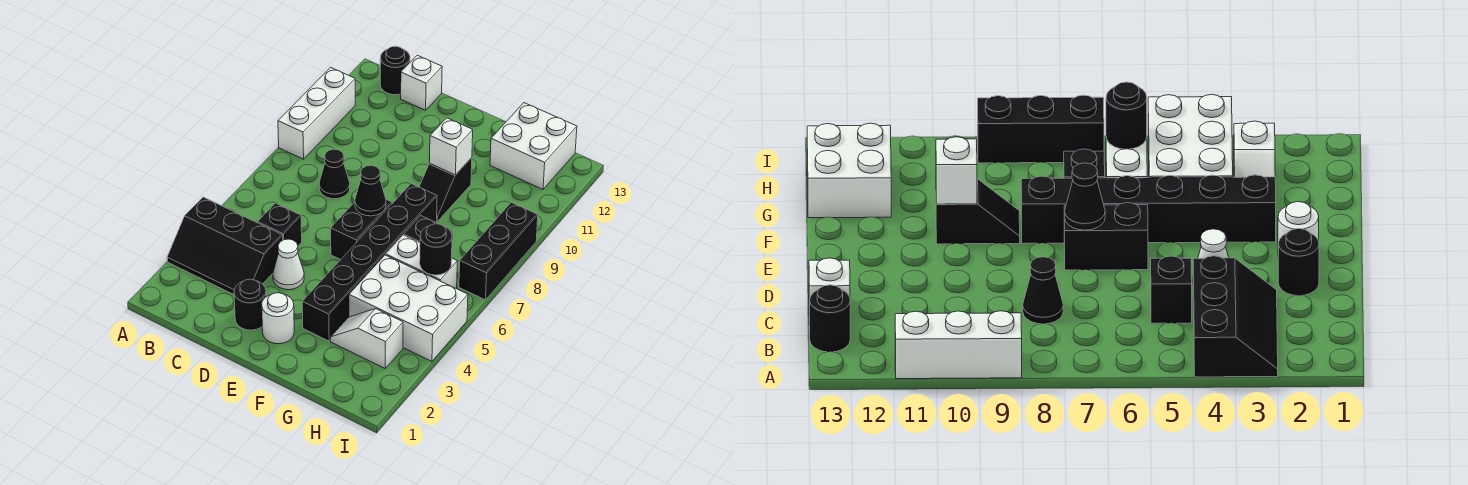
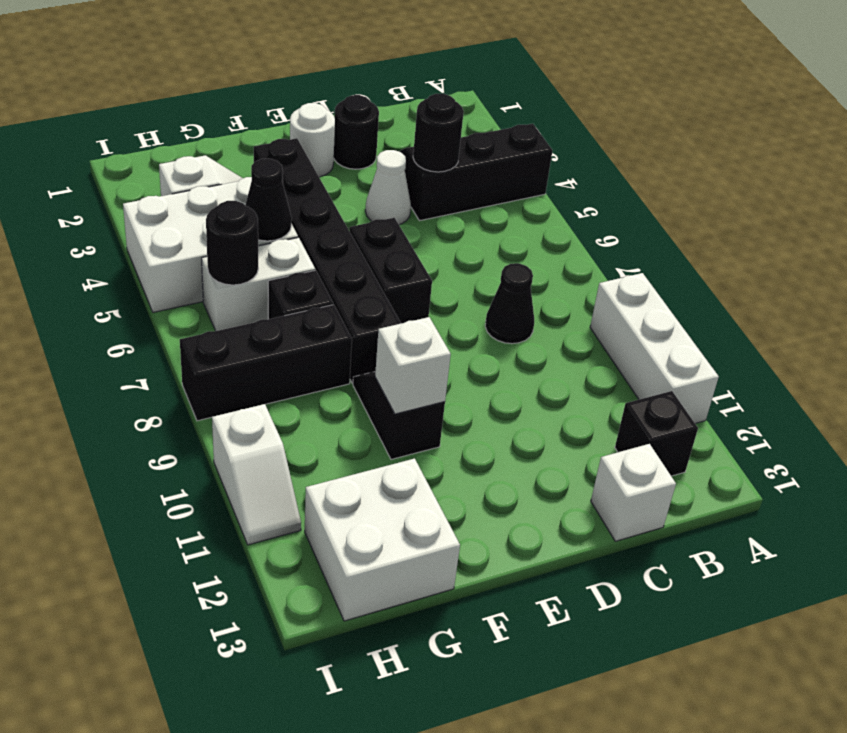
black round brick B13 level 1 -> black round brick C4 level 2
black brick C5 level 1 -> black brick B12 level 1
black cone E7 level 2 -> black cone G5 level 2
black brick I7:I9 level 1 -> black brick G8:I8 level 1
none -> white slope I10:I11 level 1 top 10

